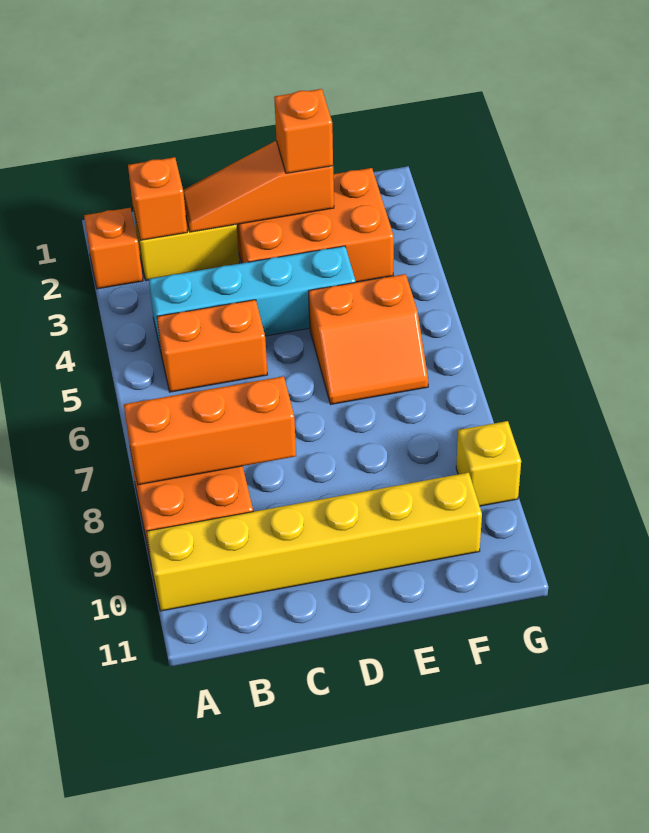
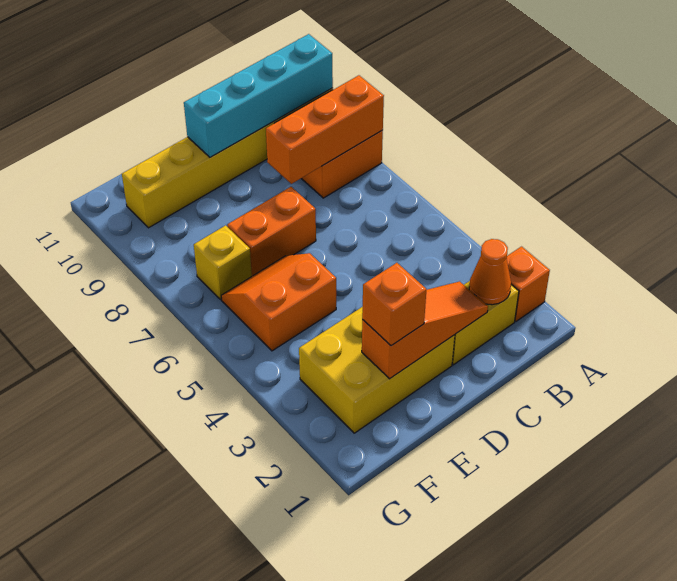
orange brick B2 level 2 -> orange cone B2 level 2
cyan brick B4:E4 level 1 -> cyan brick A10:D10 level 2
orange brick B5:C5 level 1 -> orange brick D7:E7 level 1
orange brick D2:F3 level 1 -> yellow brick D2:F3 level 1
yellow brick G9 level 1 -> yellow brick F7 level 1

